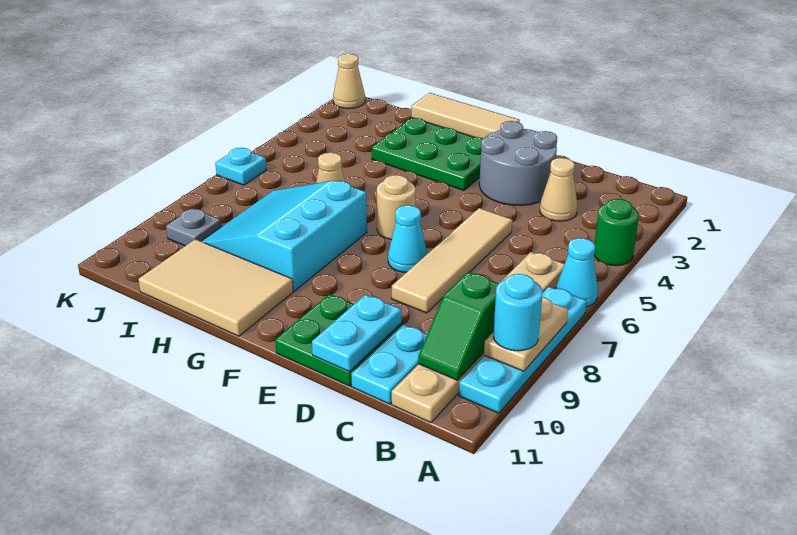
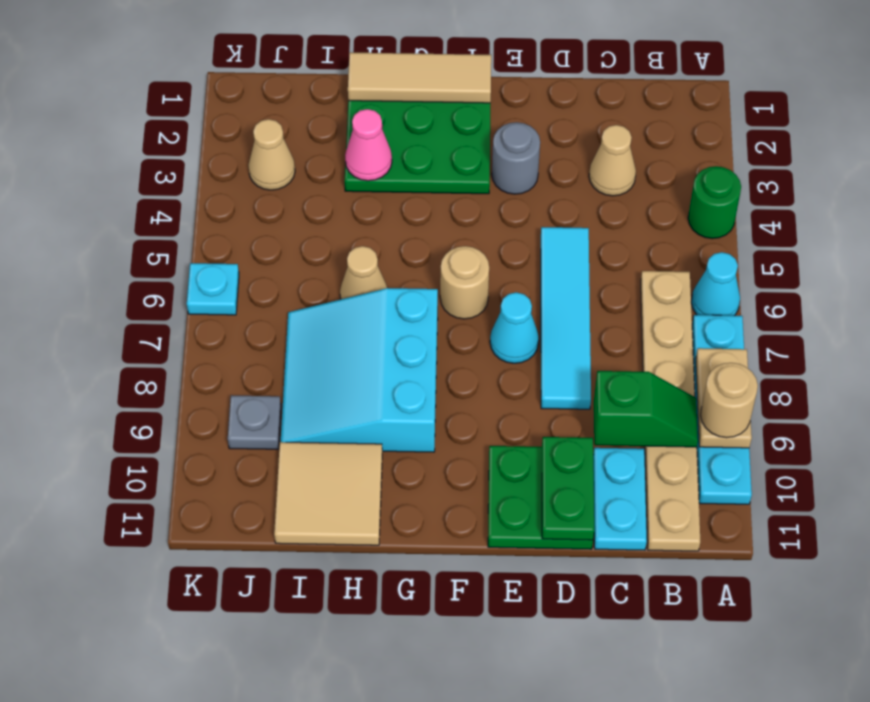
cyan round brick A9 level 3 -> tan round brick A9 level 3
green slope B9:B10 level 2 top 9 -> green slope B9:C9 level 2 top C
grey round brick D2:E3 level 1 -> grey round brick E3 level 1
tan tile D5:D8 level 1 -> cyan tile D5:D8 level 1
cyan plate D10:D11 level 2 -> green plate D10:D11 level 2
tan tile G10:I11 level 1 -> tan tile H10:I11 level 1
none -> pink cone H3 level 2
tan cone K1 level 1 -> tan cone J3 level 1

